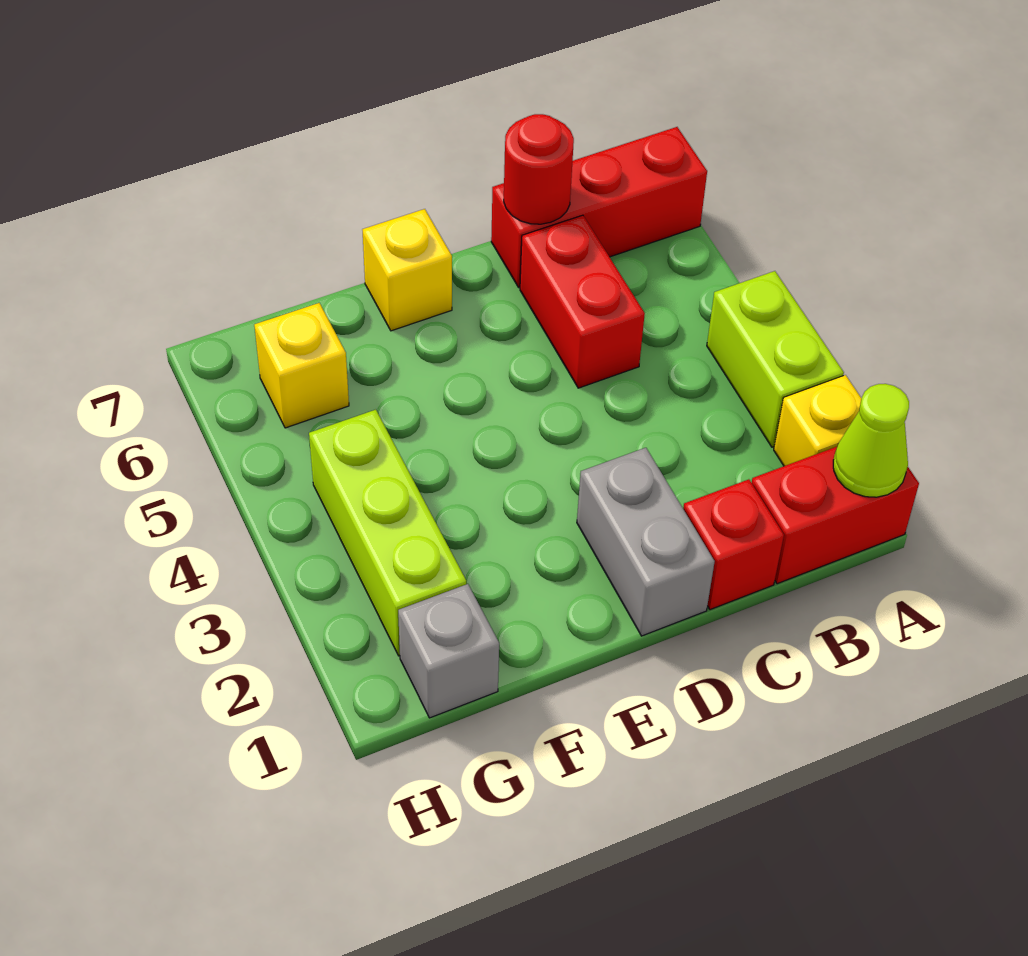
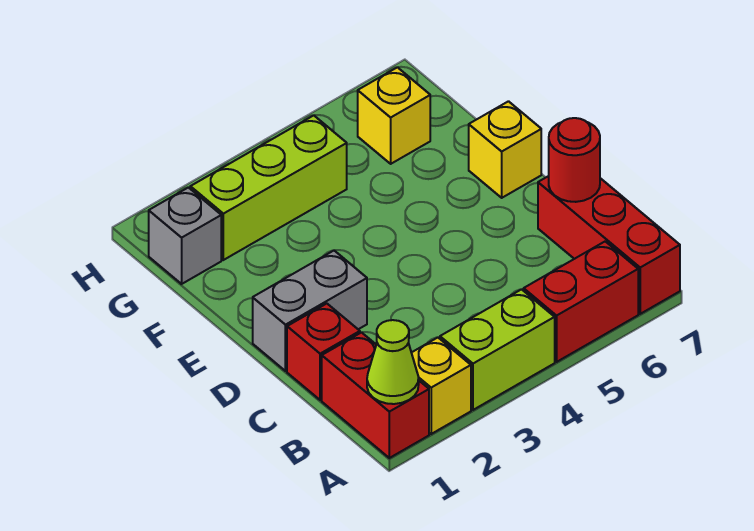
red brick C5:C6 level 1 -> red brick A5:A6 level 1

